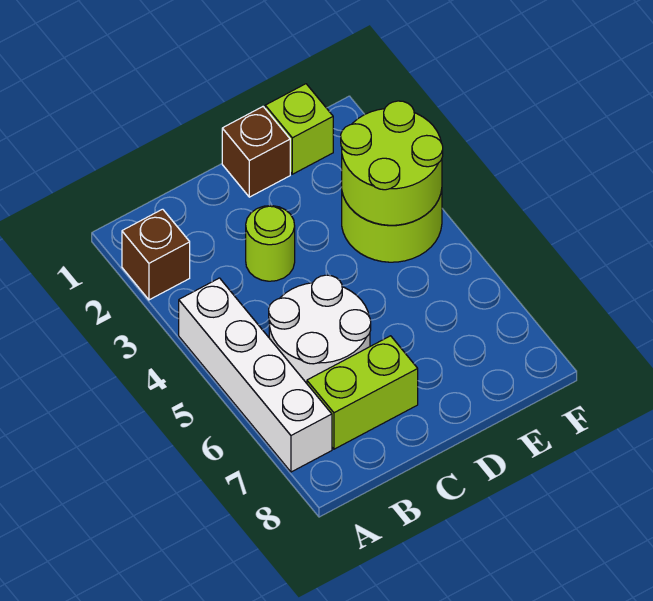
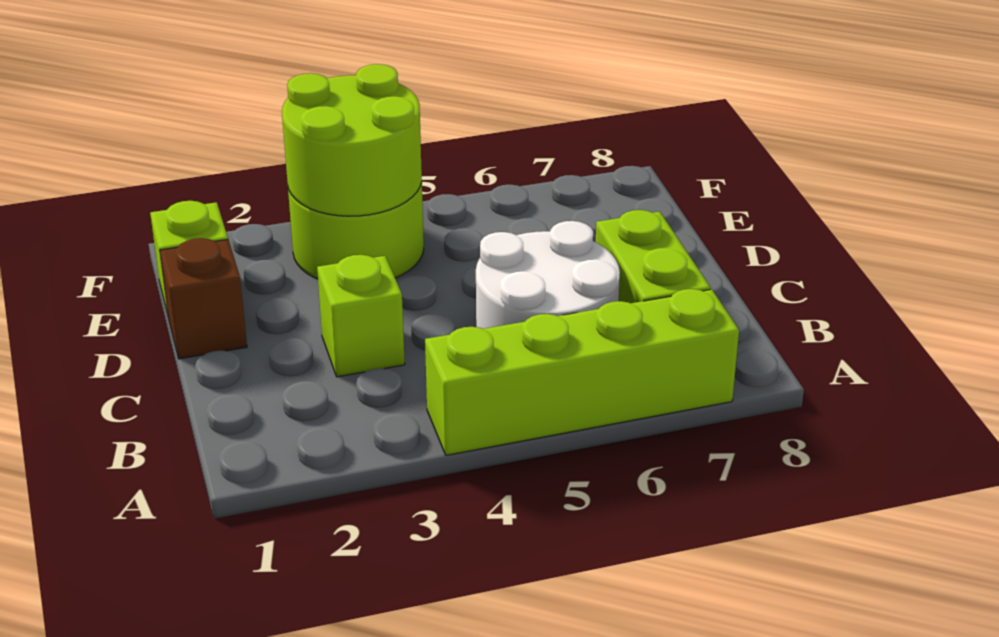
brown brick A2 level 1 -> none
white brick A4:A7 level 1 -> lime brick A4:A7 level 1
lime round brick C3 level 1 -> lime brick C3 level 1

